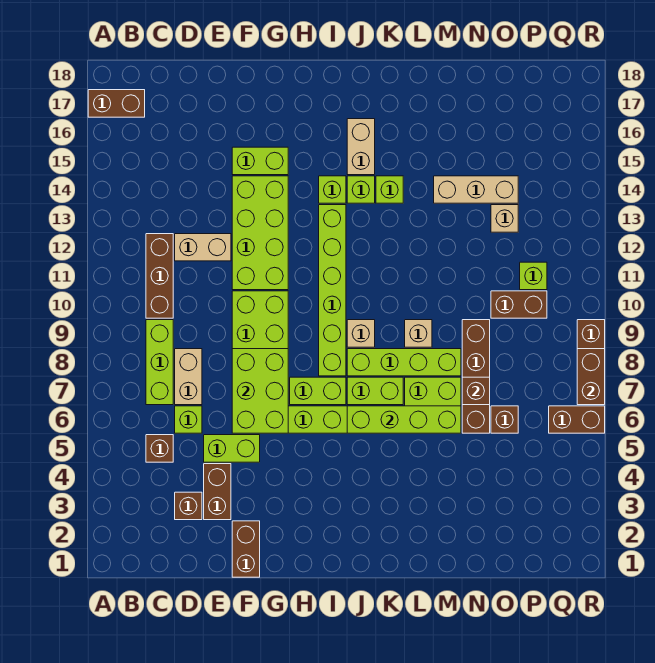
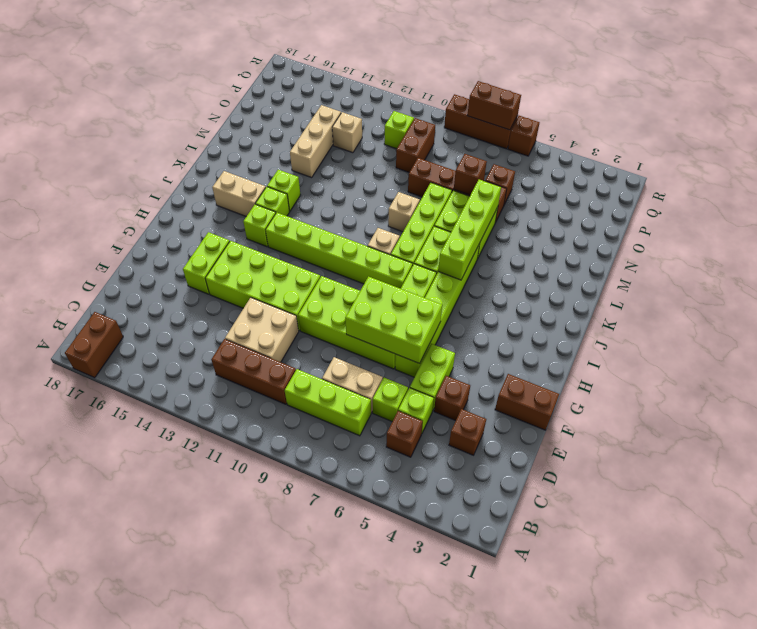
none -> lime brick D5 level 1
tan brick D12:E12 level 1 -> tan brick D11:E12 level 1
brown brick E3:E4 level 1 -> brown brick E4 level 1
brown brick Q6:R6 level 1 -> brown brick R6 level 1

